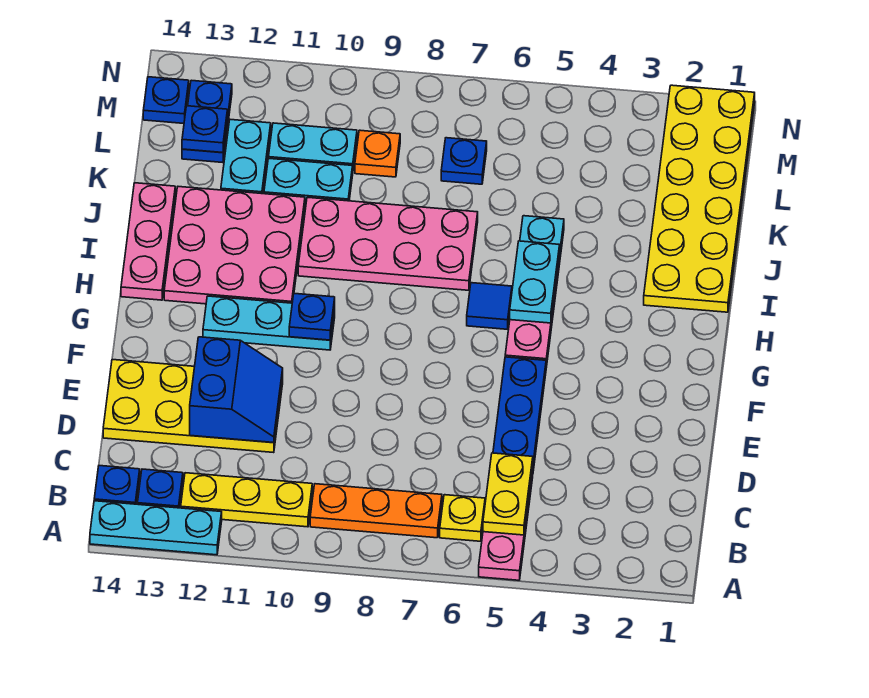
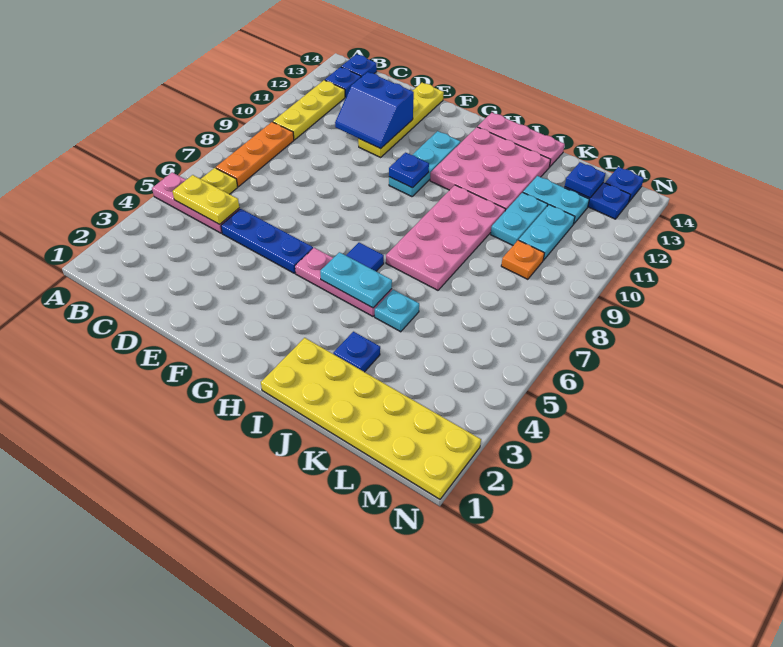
cyan plate A12:A14 level 1 -> none
yellow plate D11:E14 level 1 -> yellow plate E11:E14 level 1
blue plate L7 level 1 -> blue plate J3 level 1

